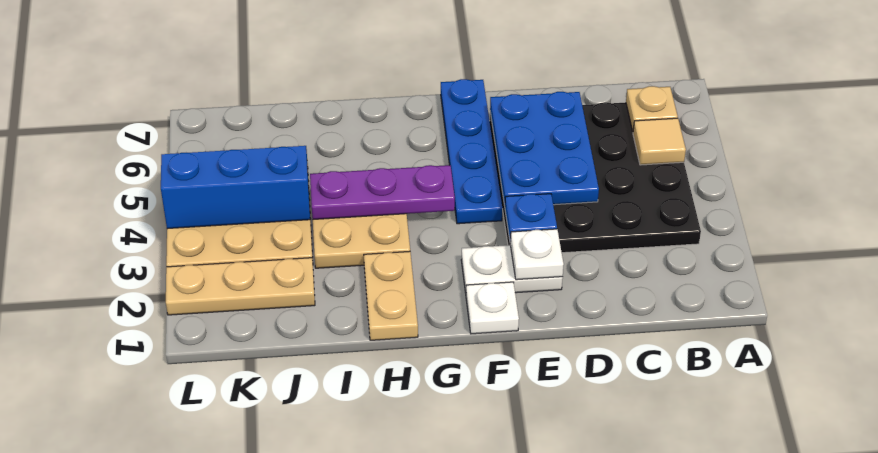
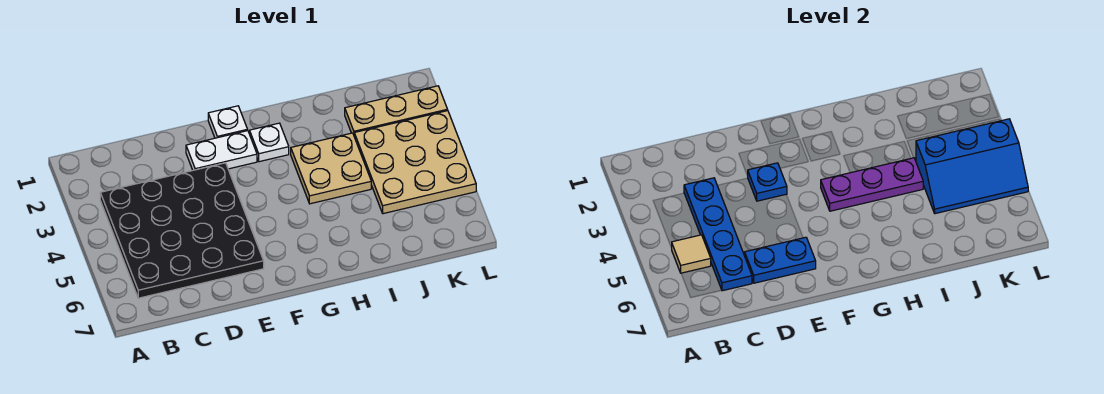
tan plate B6 level 2 -> none
blue plate D4:E6 level 2 -> blue plate D6:E6 level 2
white plate E2 level 2 -> white plate G2 level 1
blue plate F4:F7 level 1 -> blue plate C3:C6 level 2
tan plate H1:H2 level 1 -> none

